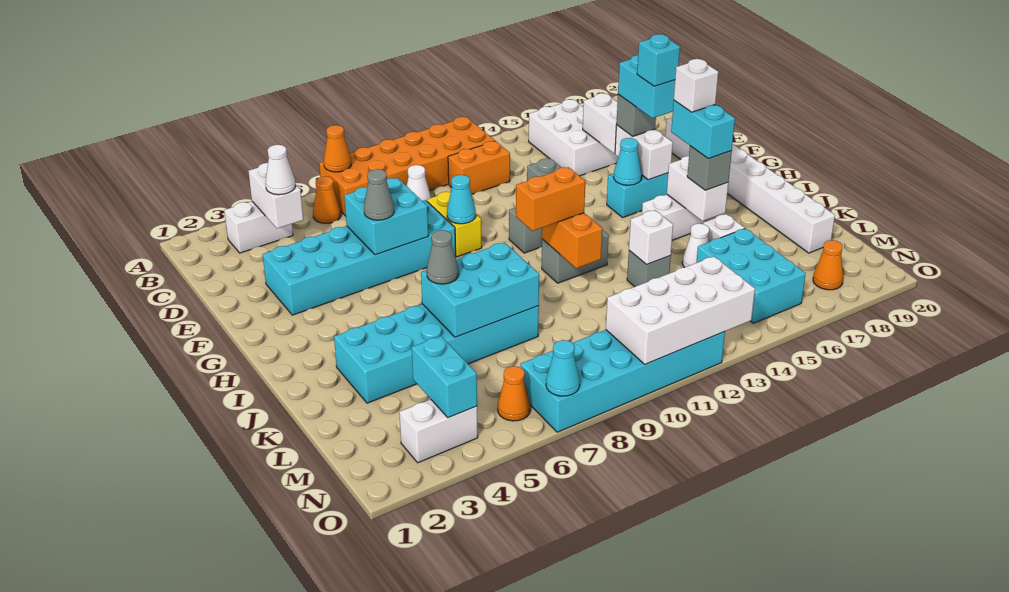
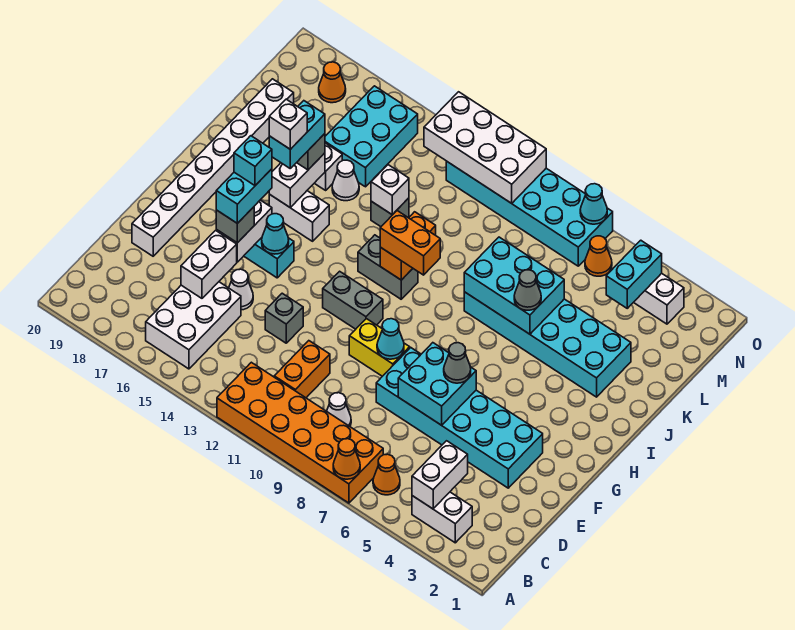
white cone C4 level 3 -> white cone E15 level 1
orange brick C11:C12 level 1 -> orange brick C11:D11 level 1
yellow brick E9:F9 level 1 -> yellow brick F9:F10 level 1

